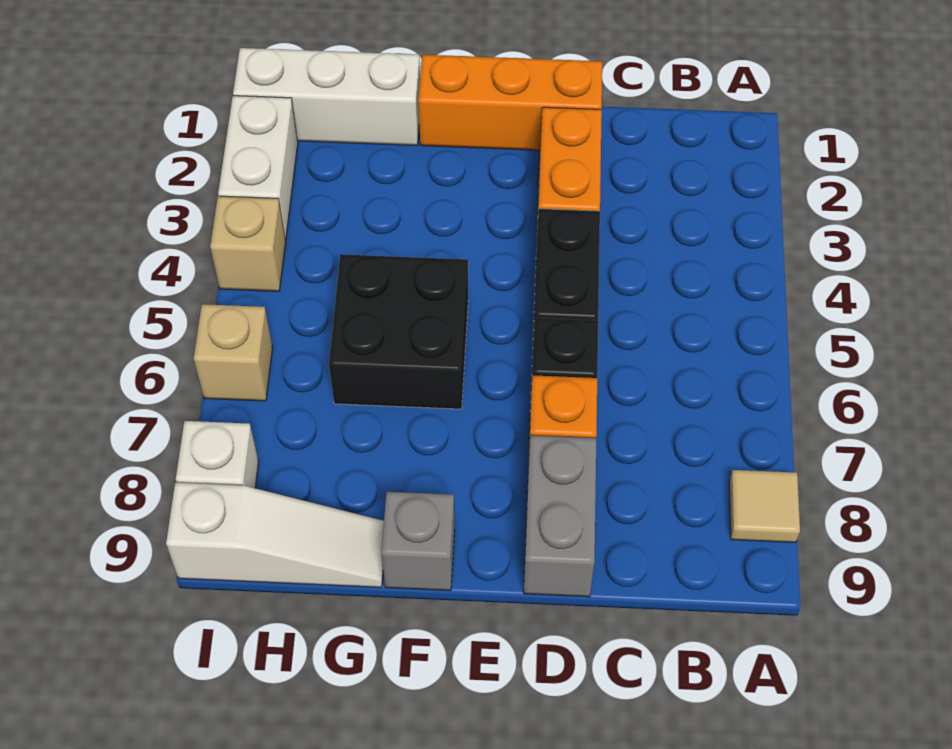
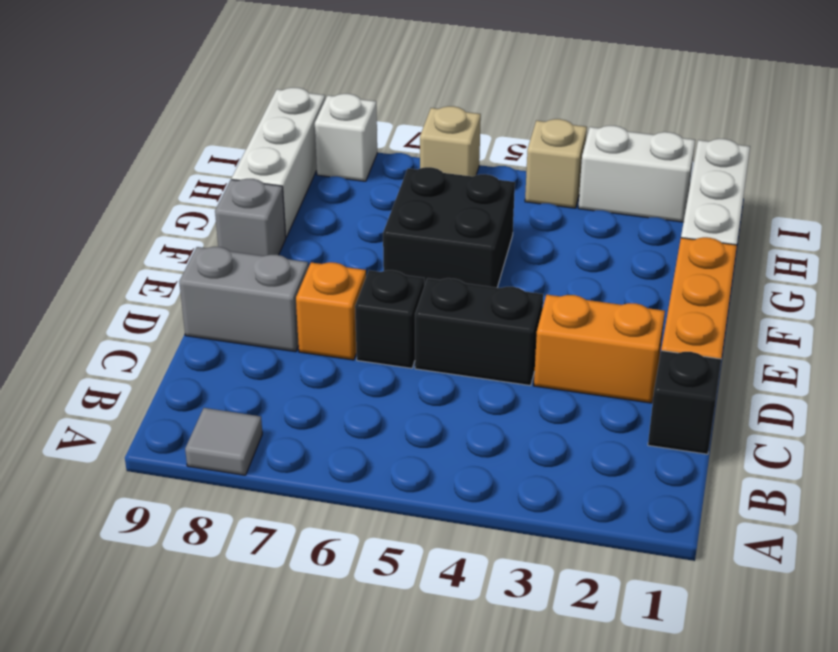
tan tile A8 level 1 -> grey tile A8 level 1
none -> black brick C1 level 1
white slope G9:I9 level 1 top I -> white brick G9:I9 level 1

